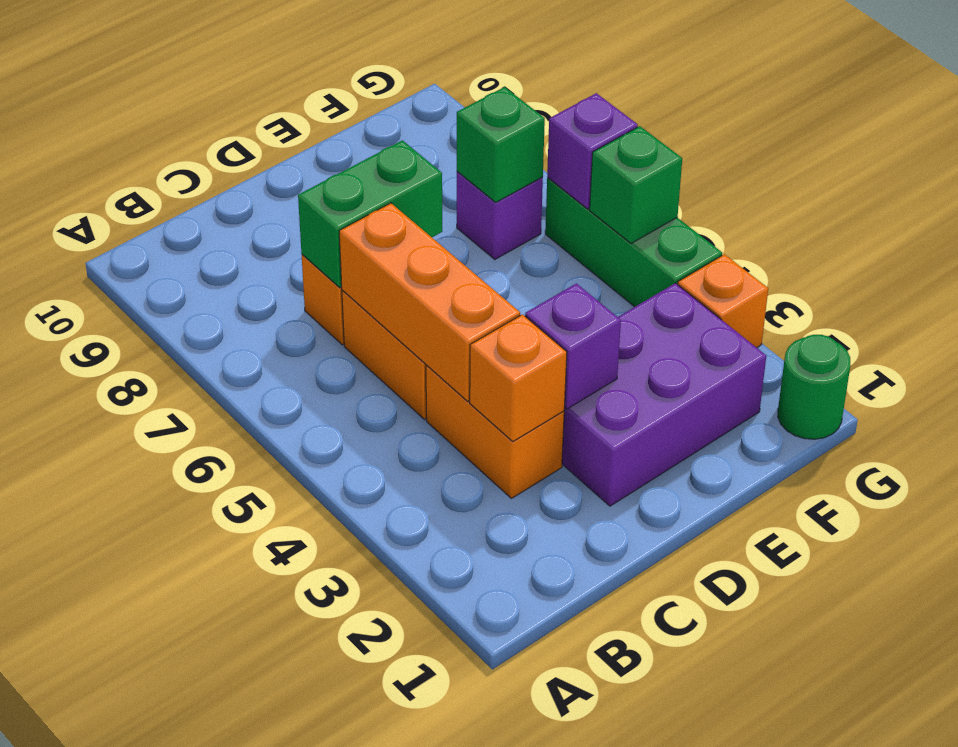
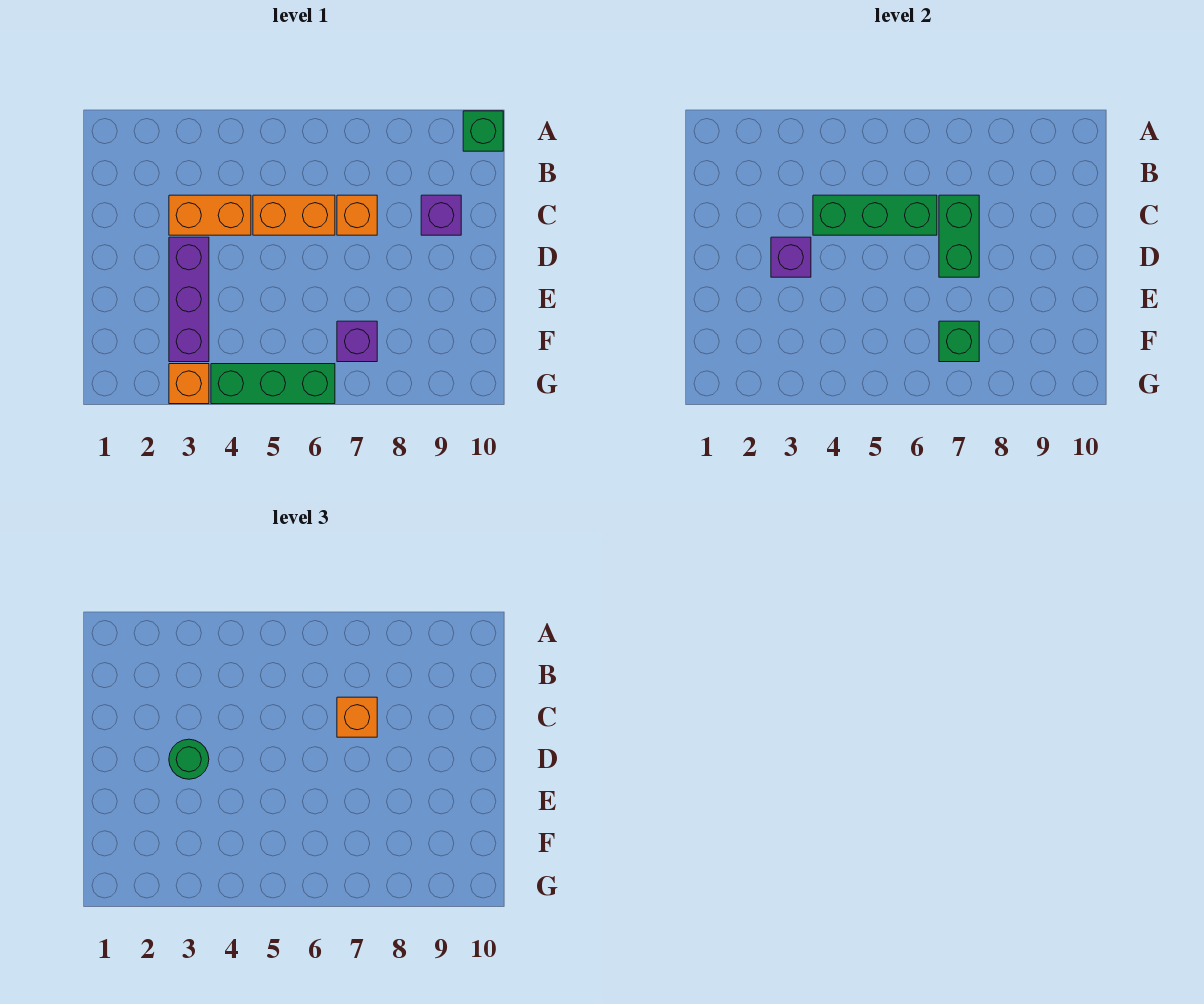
orange brick C3 level 2 -> orange brick C7 level 3
orange brick C4:C6 level 2 -> green brick C4:C6 level 2
purple brick D2:F3 level 1 -> purple brick D3:F3 level 1
green round brick G1 level 1 -> green round brick D3 level 3
green brick G5 level 2 -> green brick A10 level 1
purple brick G6 level 2 -> purple brick C9 level 1

